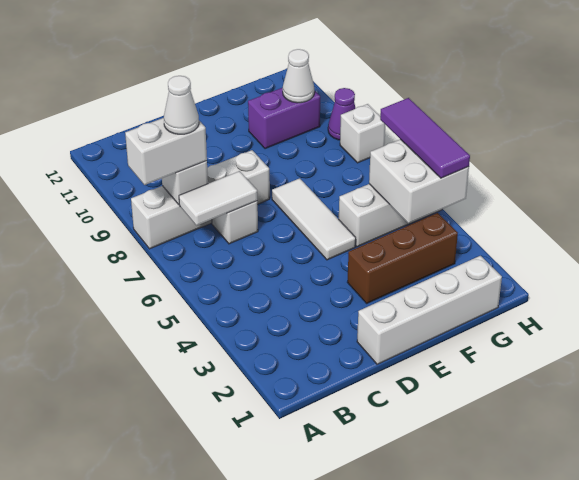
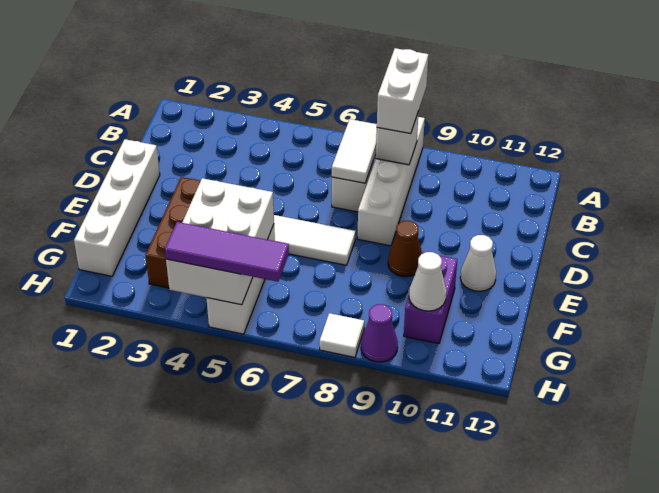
white cone B8 level 4 -> white cone E11 level 1
none -> brown cone E9 level 1
white brick G4:H5 level 2 -> white brick F4:H5 level 2
white brick H8 level 1 -> white tile H8 level 1

